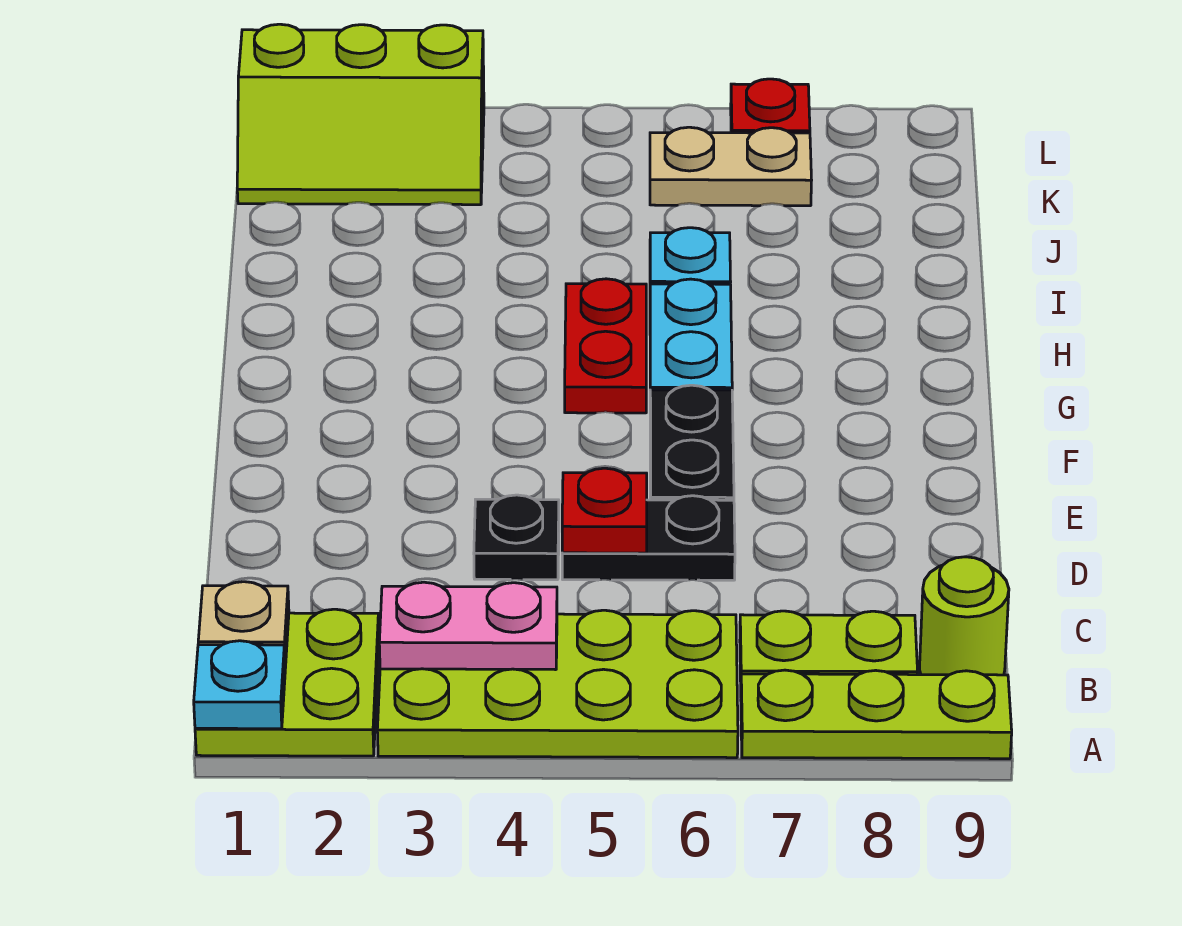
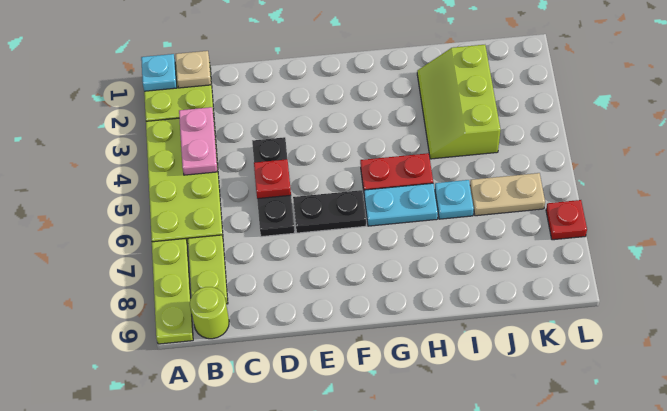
lime slope K1:L3 level 1 top L -> lime slope I2:J4 level 1 top J
tan plate K6:K7 level 1 -> tan plate J6:K6 level 1

